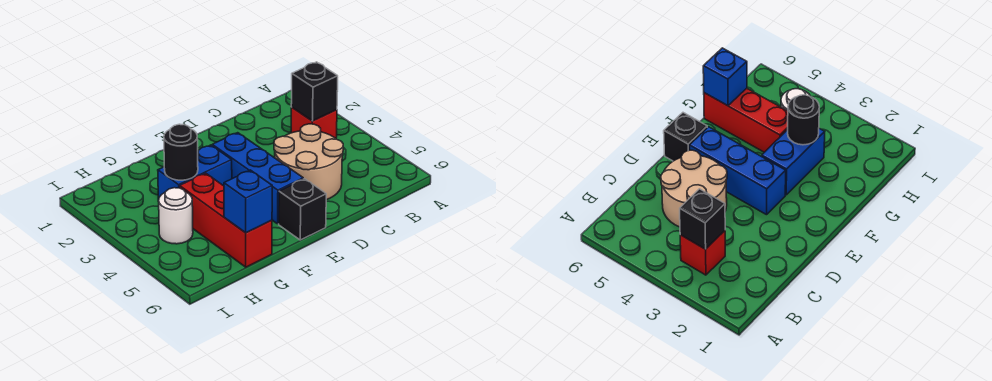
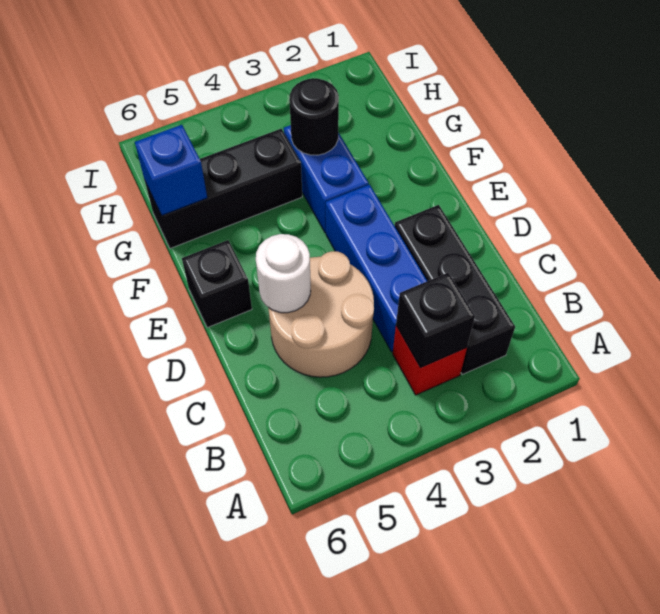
none -> black brick B2:D2 level 1
blue brick E3:E5 level 1 -> blue brick C3:E3 level 1
red brick G4:G6 level 1 -> black brick G4:G6 level 1
white round brick H4 level 1 -> white round brick D5 level 2

